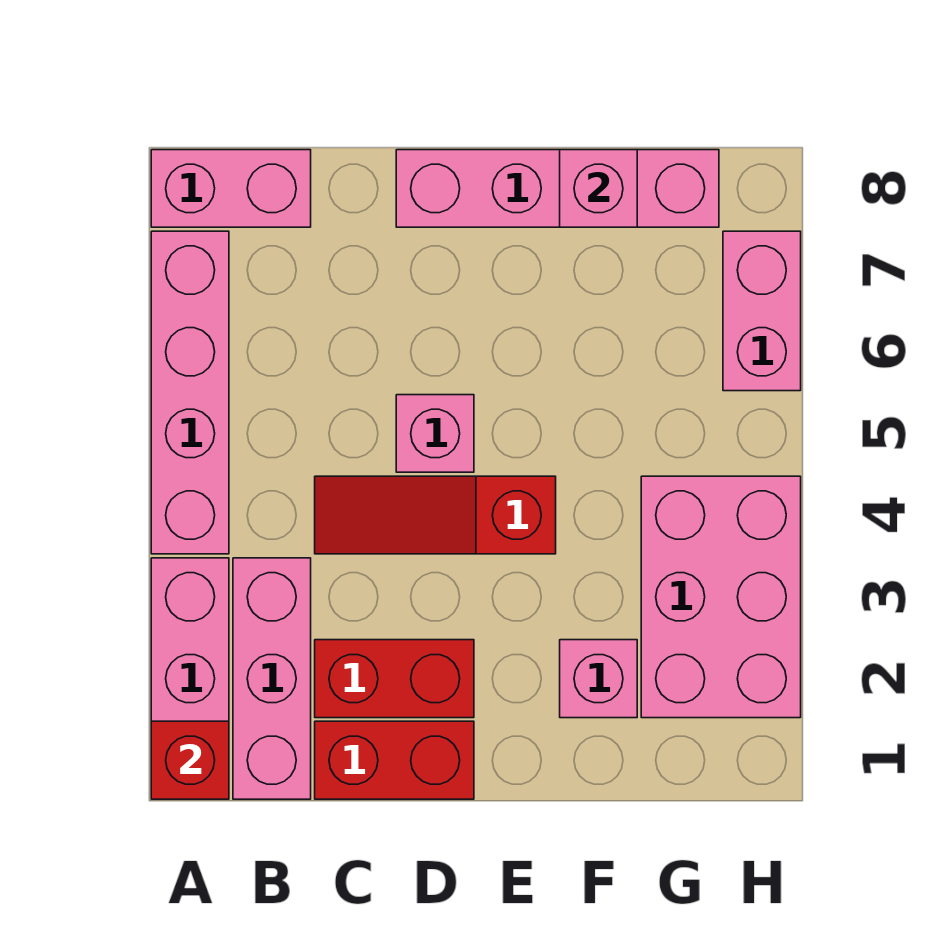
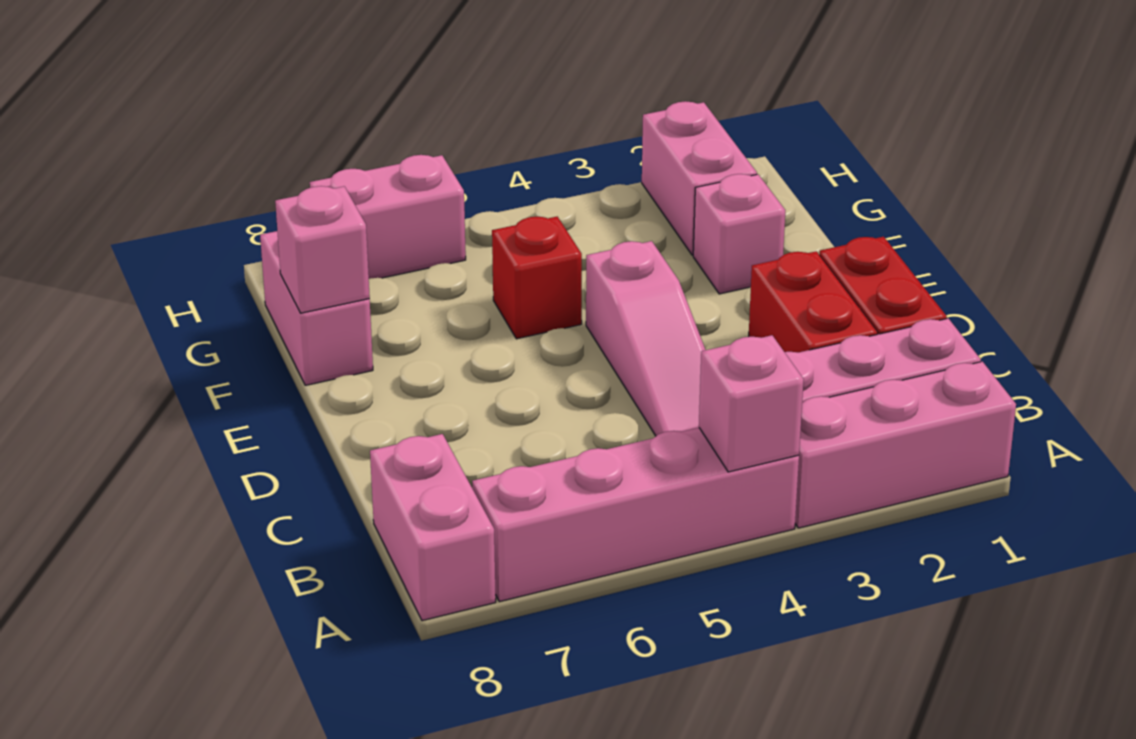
red brick A1 level 2 -> red brick F5 level 1
red slope C4:E4 level 1 top E -> pink slope C4:E4 level 1 top E
pink brick D5 level 1 -> pink brick A4 level 2
pink brick D8:G8 level 1 -> pink brick F8:G8 level 1
pink brick G2:H4 level 1 -> pink brick G2:H2 level 1

